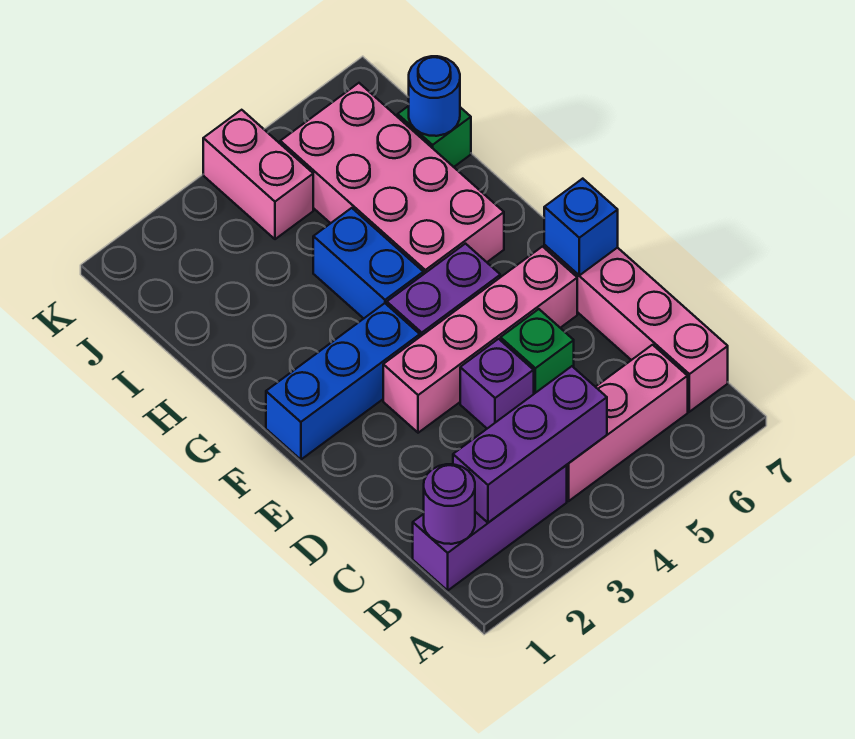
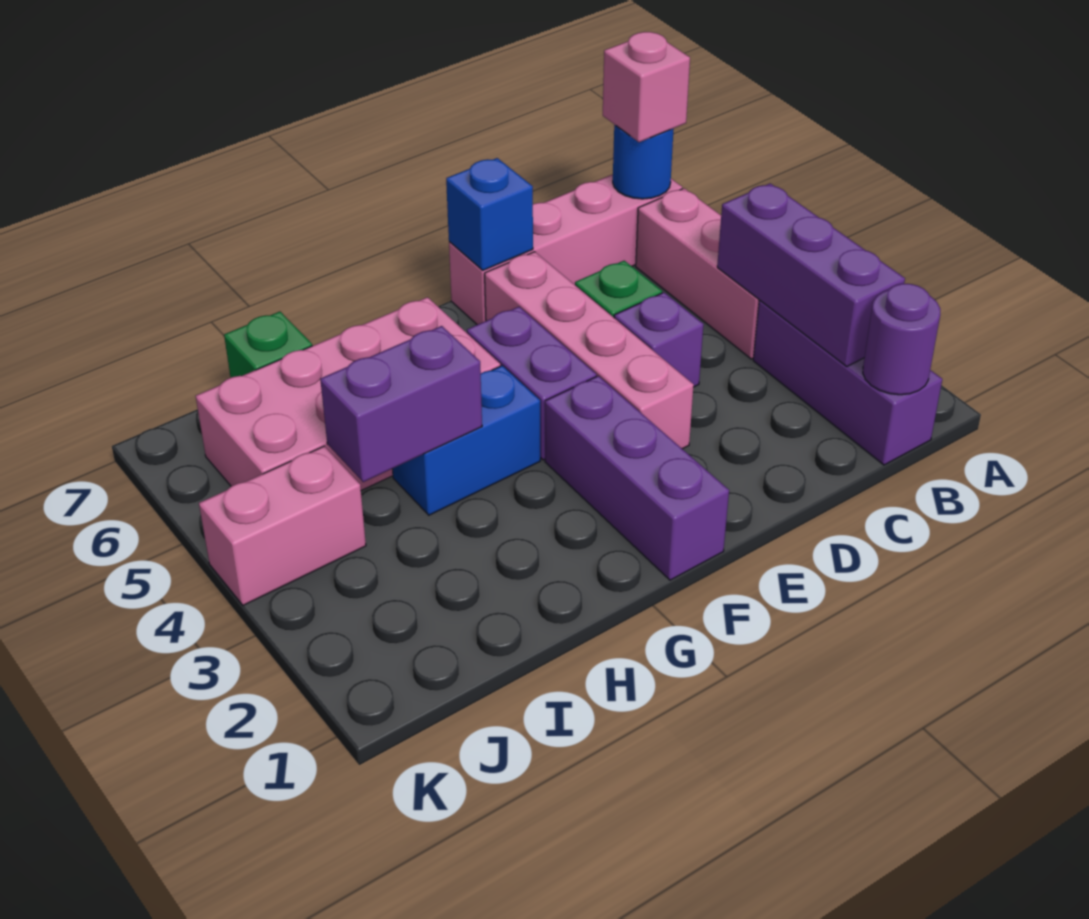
none -> pink brick B7 level 3
blue brick F1:F3 level 1 -> purple brick F1:F3 level 1
none -> purple brick H4:I4 level 2
blue round brick I7 level 2 -> blue round brick B7 level 2

